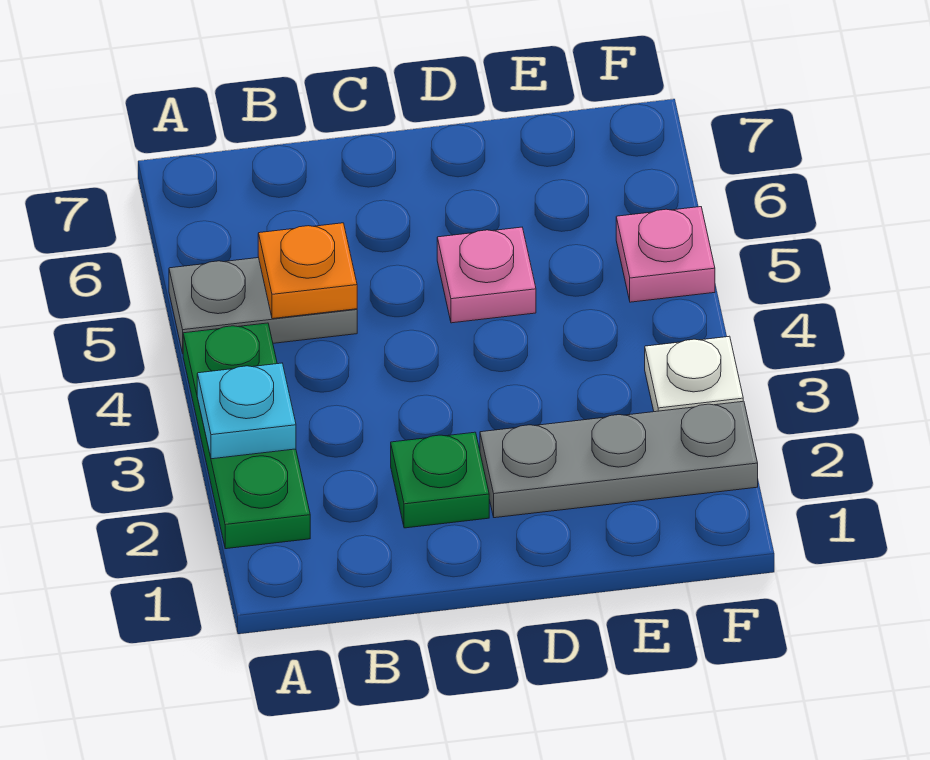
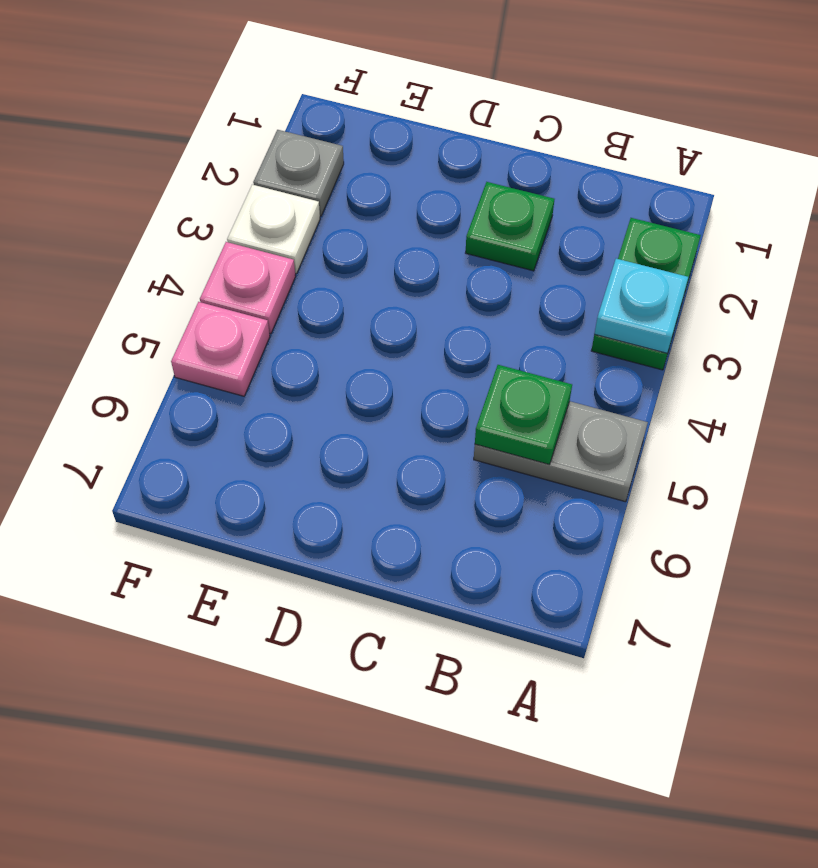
green plate A2:A4 level 1 -> green plate A2:A3 level 1
orange plate B5 level 2 -> green plate B5 level 2
grey plate D2:F2 level 1 -> grey plate F2 level 1
pink plate D5 level 1 -> pink plate F4 level 1

